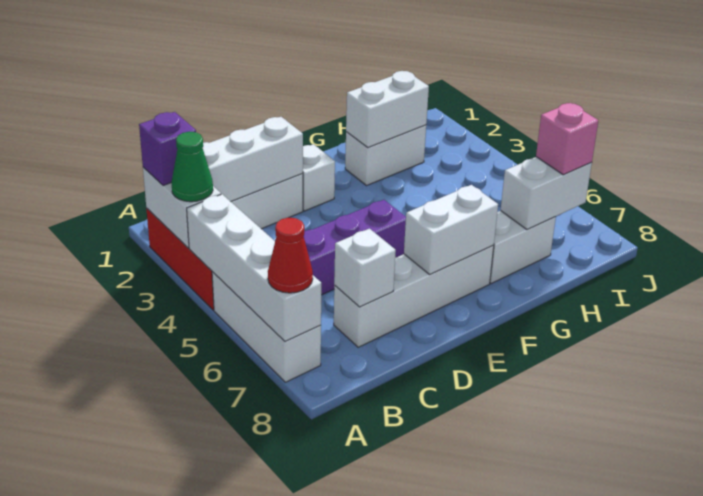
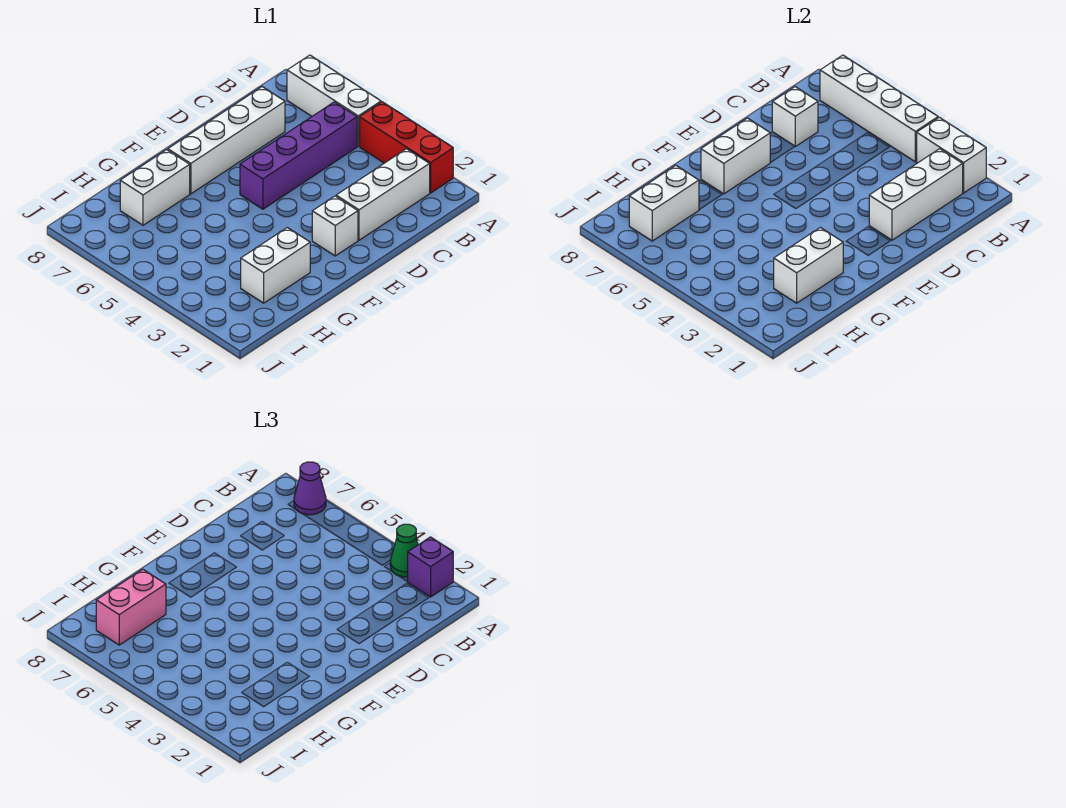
red cone A7 level 3 -> purple cone A7 level 3
pink brick I7 level 3 -> pink brick H7:I7 level 3

